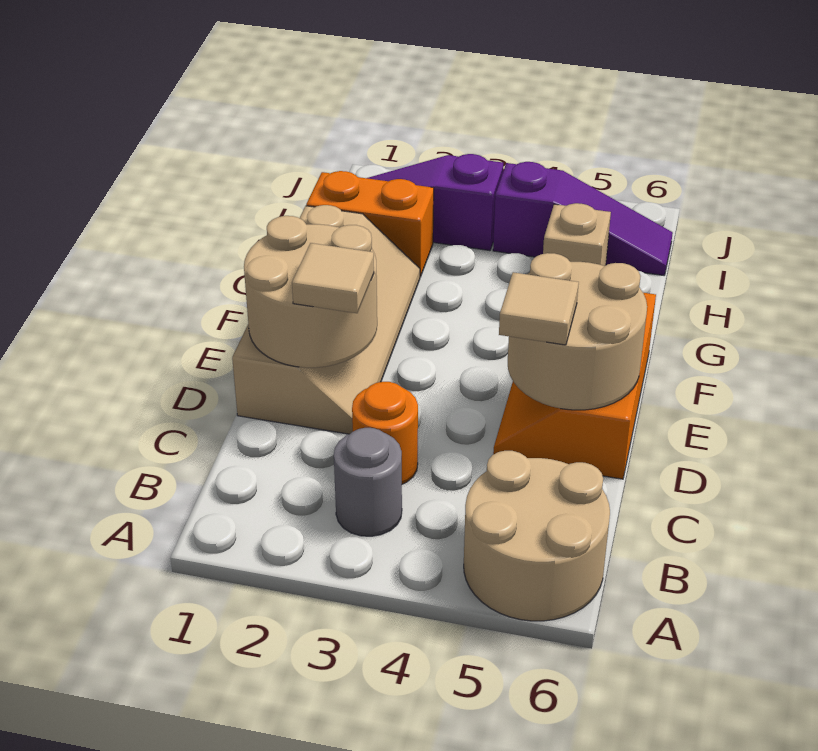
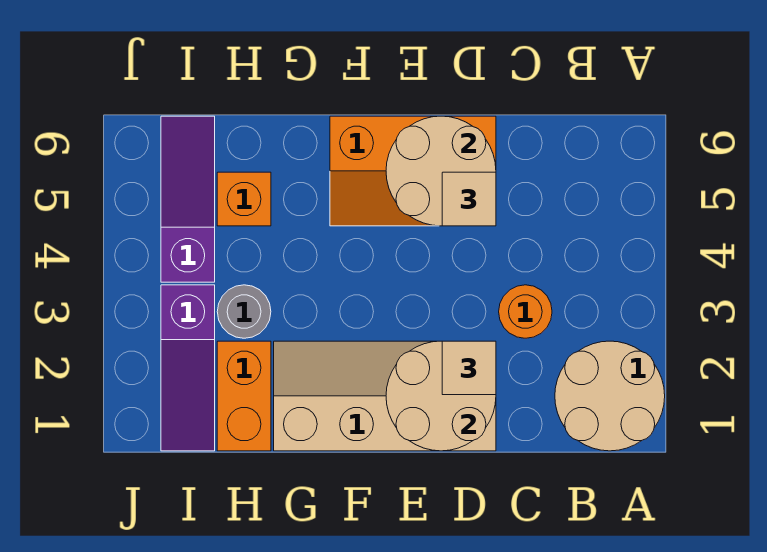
tan round brick A5:B6 level 1 -> tan round brick A1:B2 level 1
grey round brick B3 level 1 -> grey round brick H3 level 1
tan brick H5 level 1 -> orange brick H5 level 1

